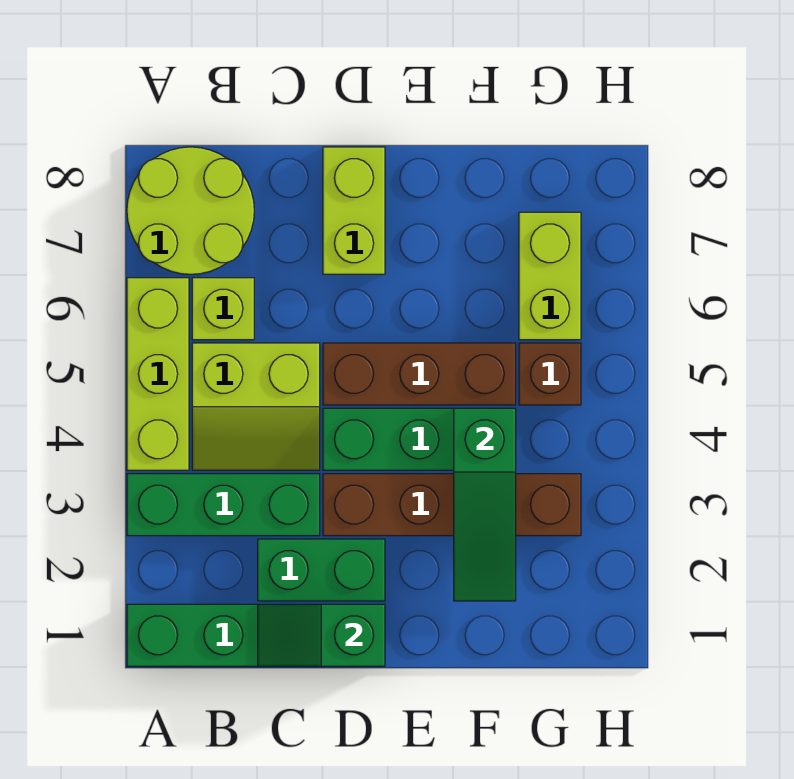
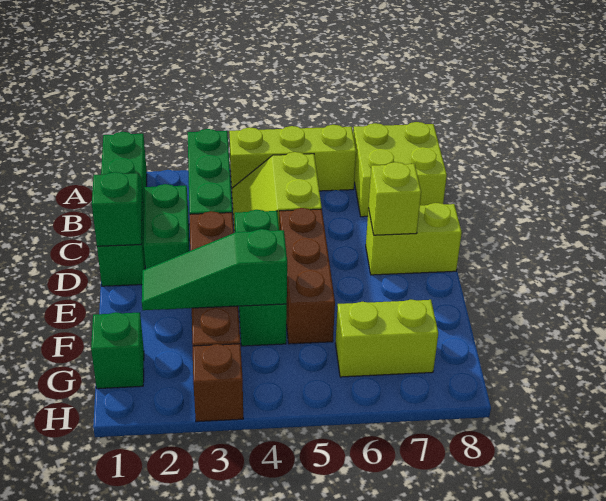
lime round brick A7:B8 level 1 -> lime brick A7:B8 level 1
lime brick B6 level 1 -> lime brick D7 level 2
none -> green brick G1 level 1
brown brick G5 level 1 -> brown brick H3 level 1

